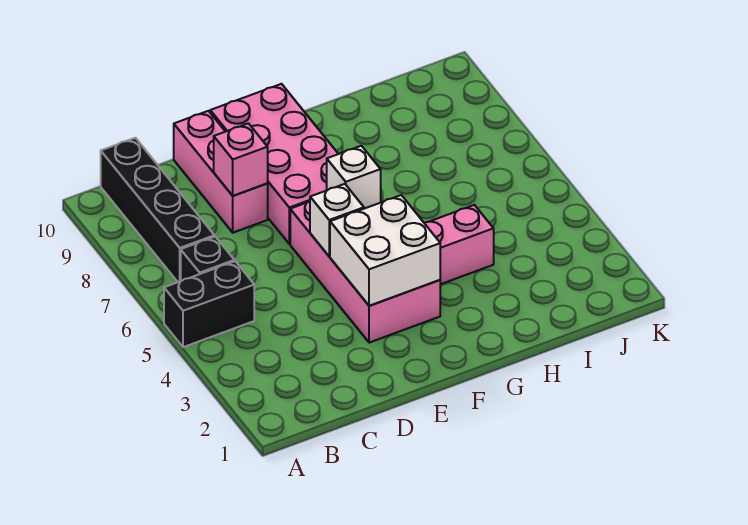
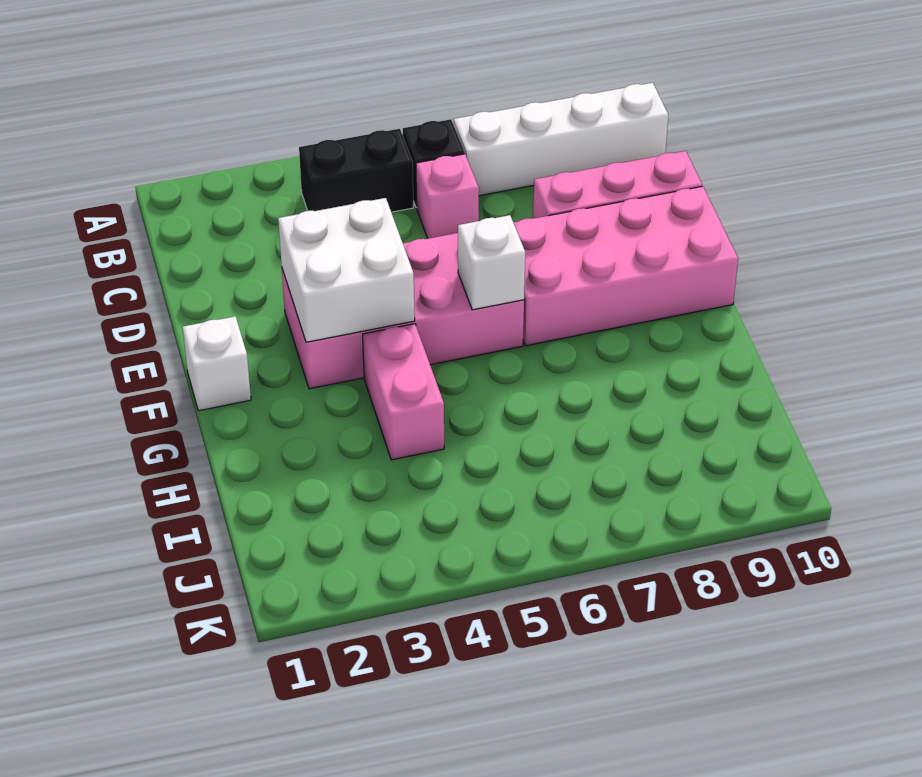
black brick A5:B5 level 1 -> black brick B4:B5 level 1
black brick B7:B10 level 1 -> white brick B7:B10 level 1
pink brick D8 level 2 -> pink brick C6 level 1
white brick E5 level 2 -> white brick F1 level 1

